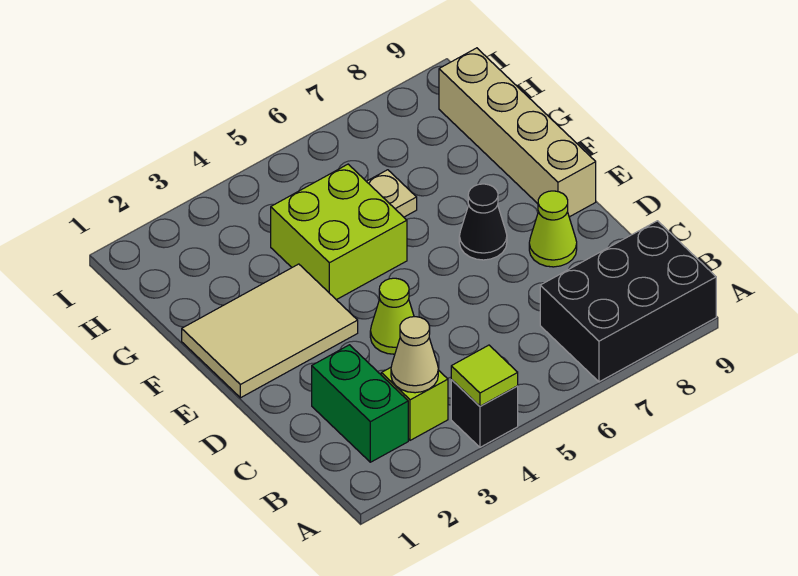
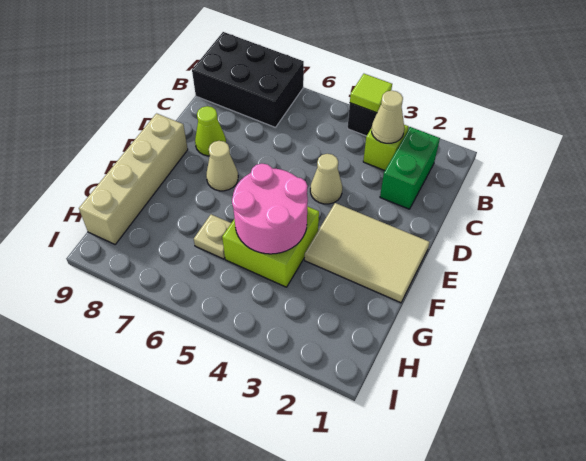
lime cone D4 level 1 -> tan cone D4 level 1
black cone E7 level 1 -> tan cone E7 level 1
none -> pink round brick F4:G5 level 2

